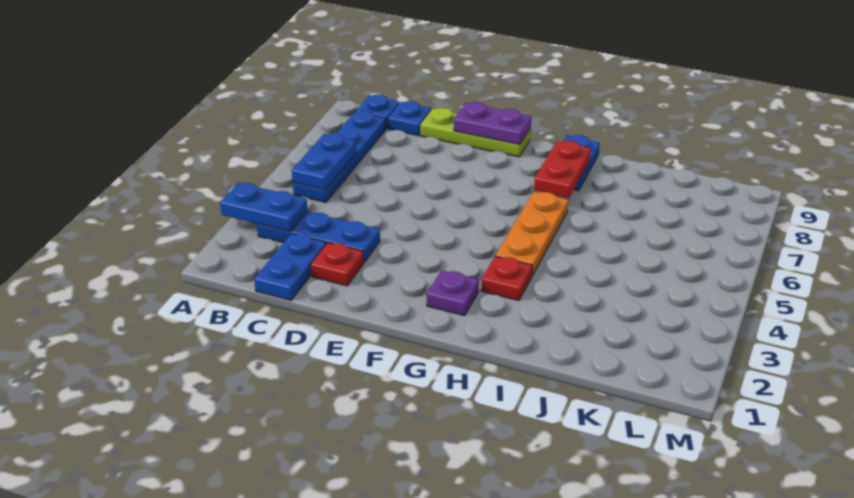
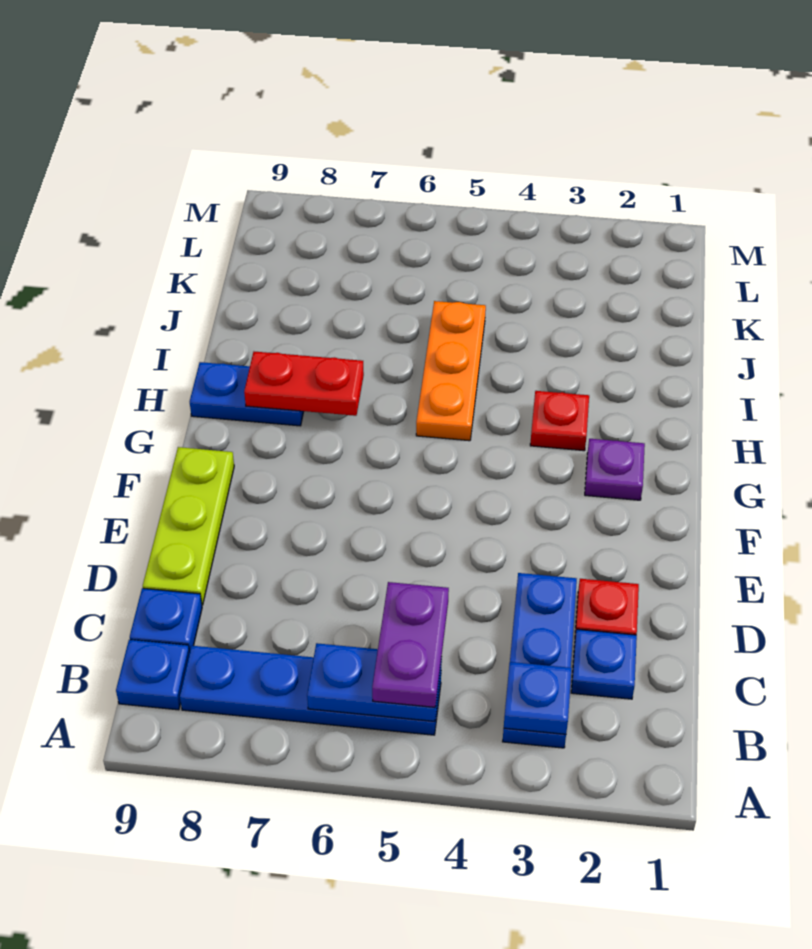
blue plate A3:B3 level 2 -> blue plate B3 level 2
blue plate C1:C2 level 1 -> blue plate C2 level 1
purple plate E9:F9 level 2 -> purple plate B5:C5 level 3
orange plate H4:H6 level 1 -> orange plate H5:J5 level 1

